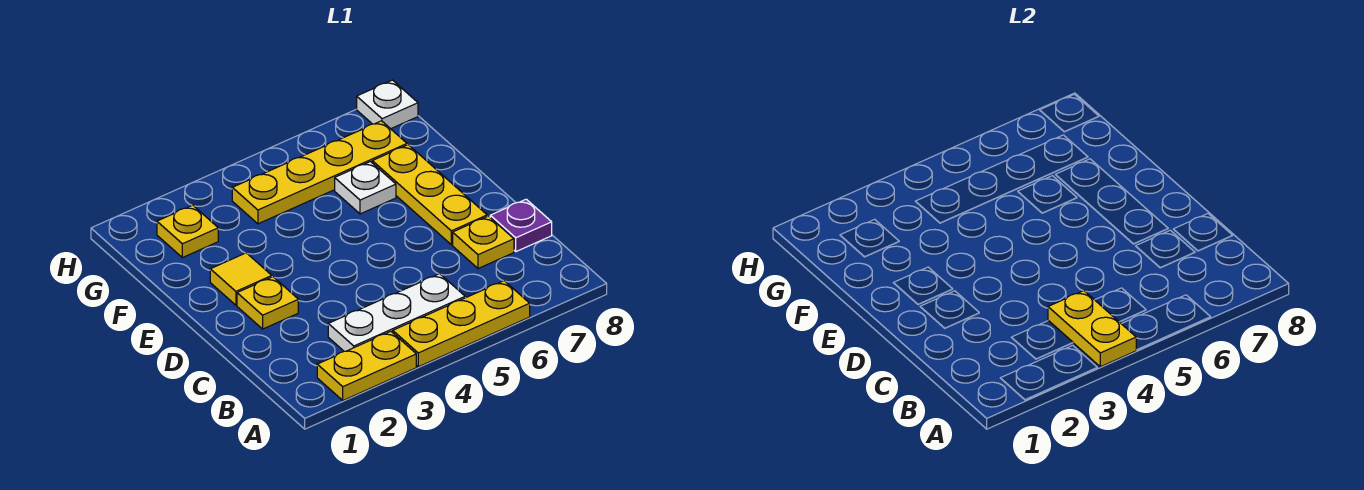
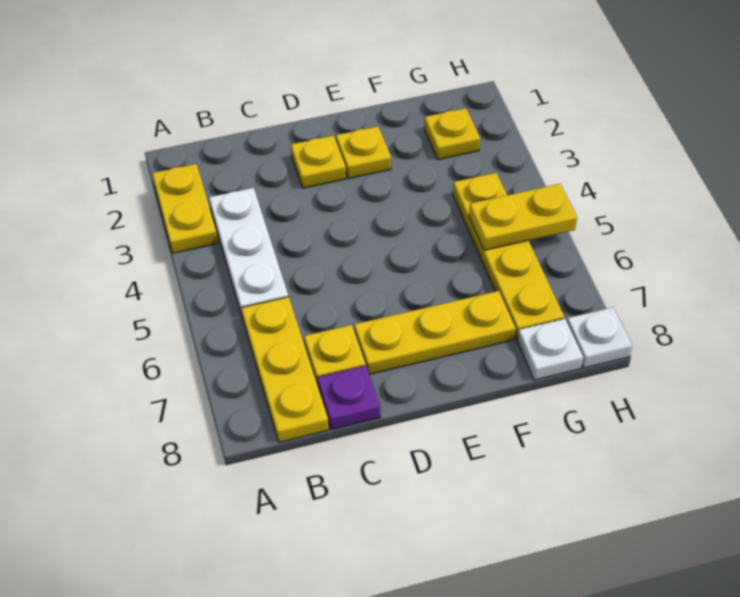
yellow plate A4:A6 level 1 -> yellow plate B6:B8 level 1
yellow plate A4:B4 level 2 -> yellow plate G5:H5 level 2
yellow tile E2 level 1 -> yellow plate E2 level 1
white plate F6 level 1 -> white plate G8 level 1

